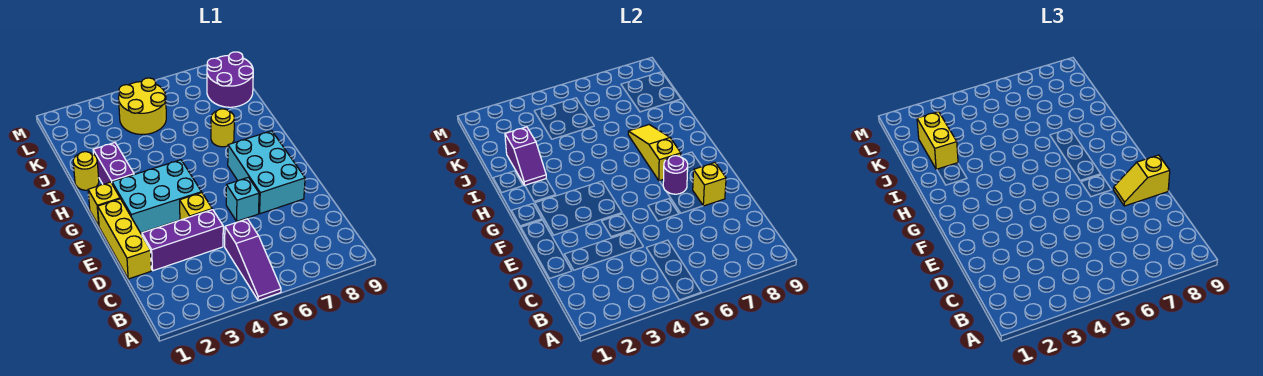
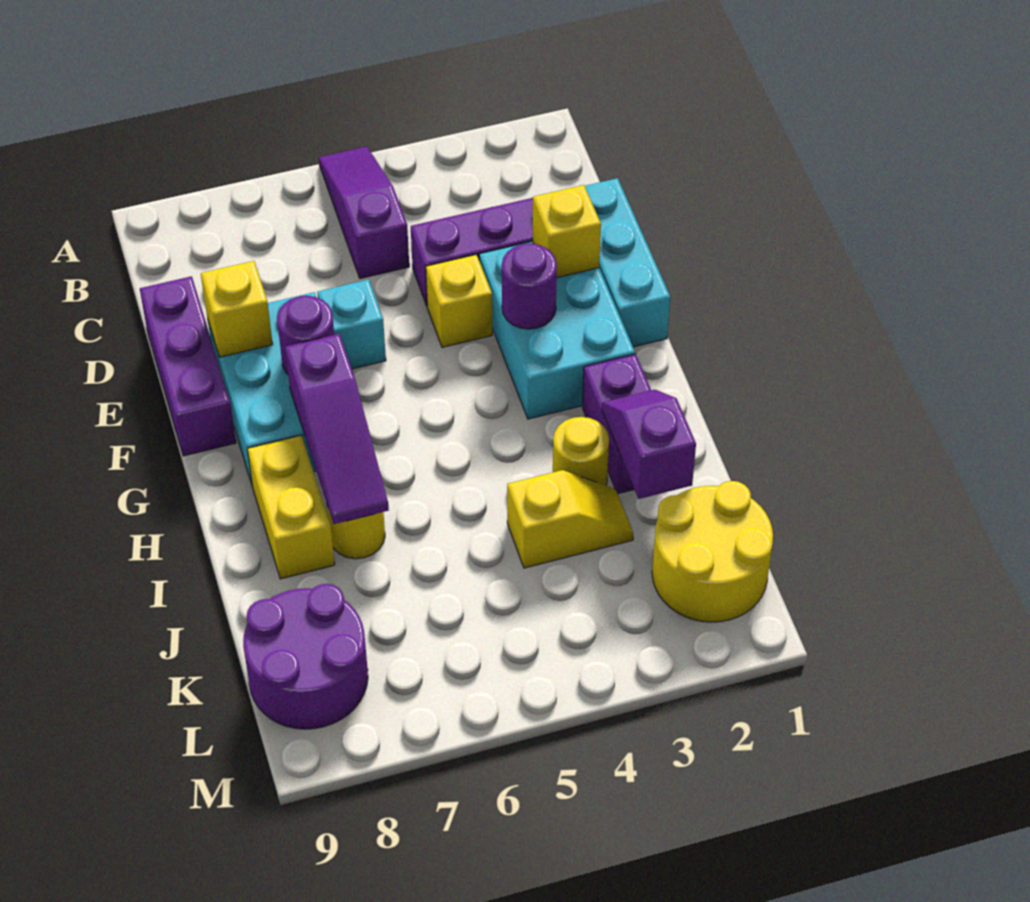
yellow brick D1:F1 level 1 -> cyan brick D1:F1 level 1
none -> purple brick D9:F9 level 1
yellow slope E8:E9 level 3 top 9 -> yellow slope J3:J4 level 1 top 4
cyan brick F2:G4 level 1 -> cyan brick E2:G3 level 1
none -> purple round brick F3 level 2
yellow brick G1 level 1 -> yellow brick E2 level 2
yellow slope G7:I7 level 2 top G -> purple slope G7:I7 level 2 top G
yellow round brick I1 level 1 -> yellow round brick I3 level 1
yellow brick J2:K2 level 3 -> yellow brick H8:I8 level 1
yellow round brick K4:L5 level 1 -> yellow round brick K1:L2 level 1

